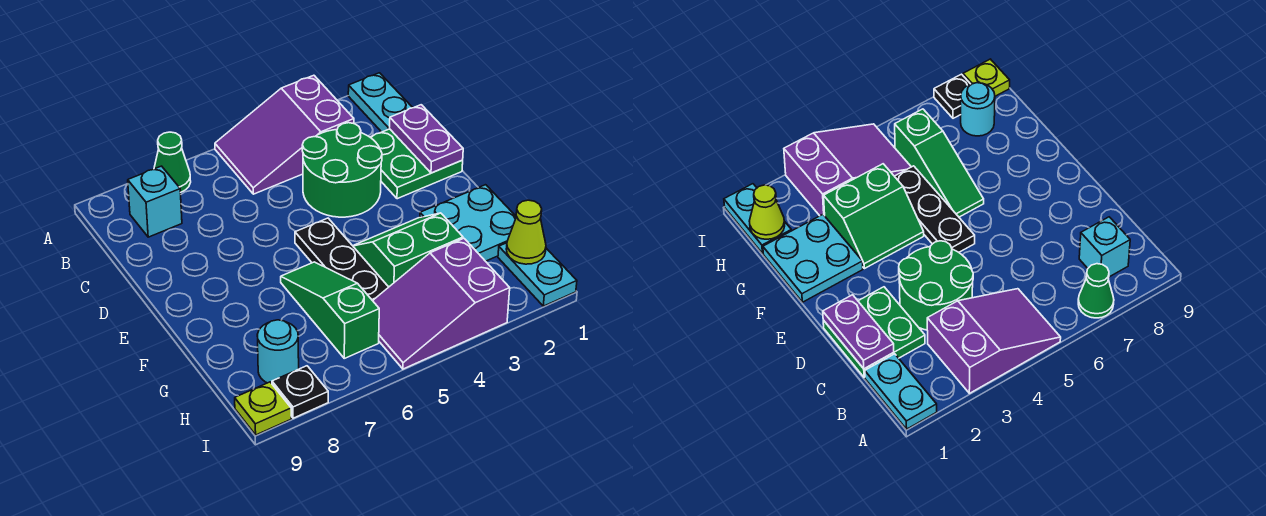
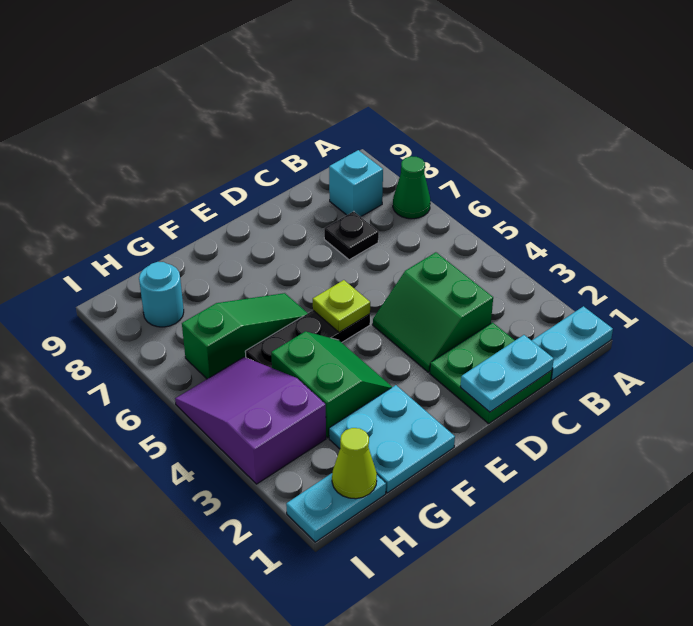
purple slope A3:B5 level 1 top 3 -> none
purple plate C1:D1 level 2 -> cyan plate C1:D1 level 2
green round brick C3:D4 level 1 -> green slope C3:D4 level 1 top C
black plate I8 level 1 -> black plate C7 level 1
lime plate I9 level 1 -> lime plate E5 level 2

